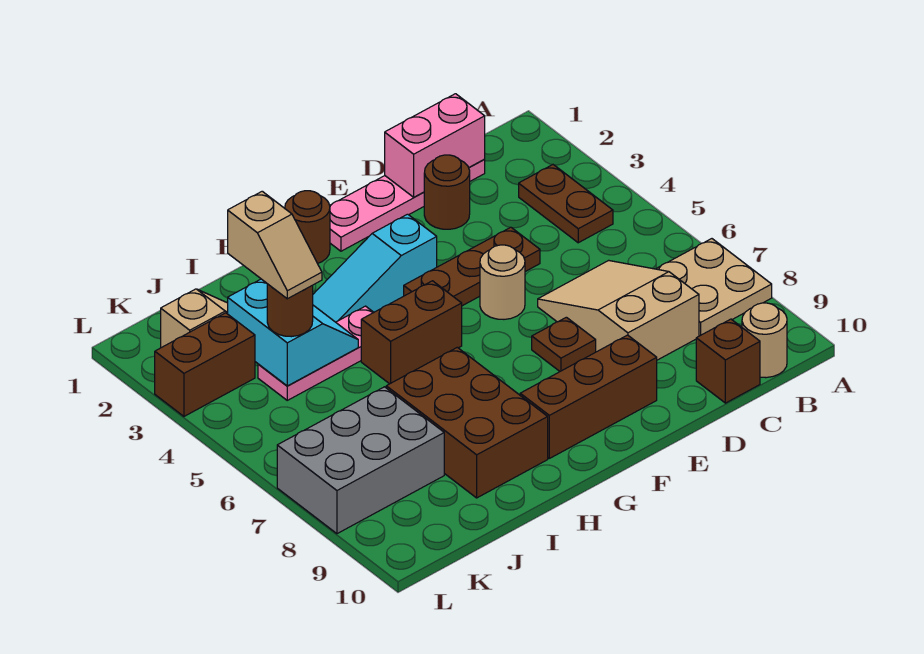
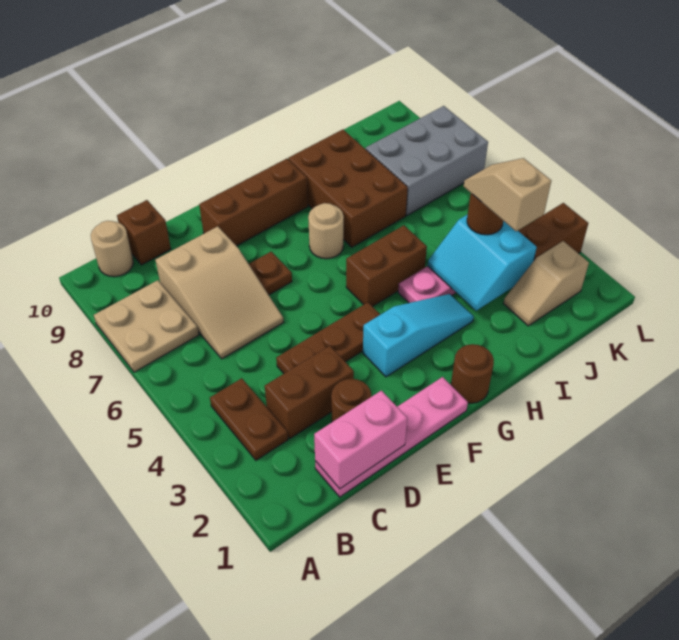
none -> brown brick C3:D3 level 1
tan round brick E5 level 1 -> tan round brick G7 level 1

